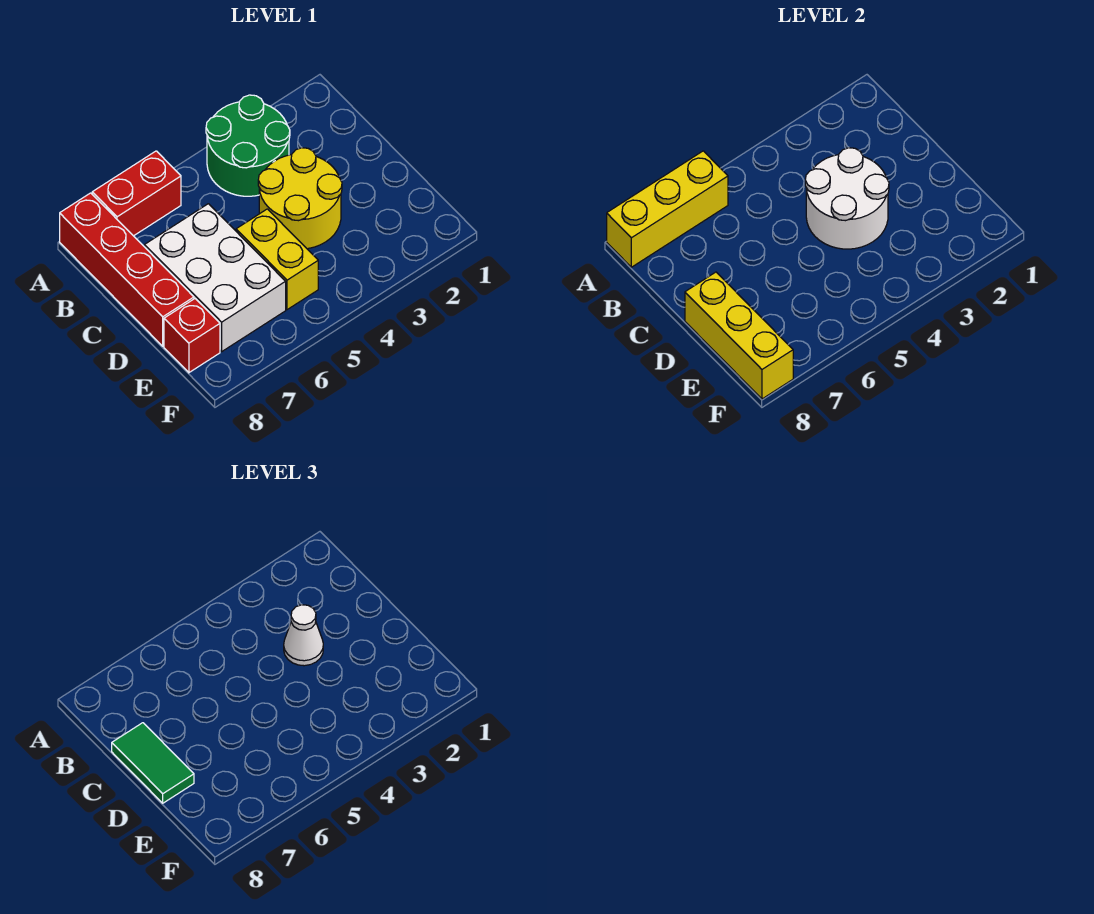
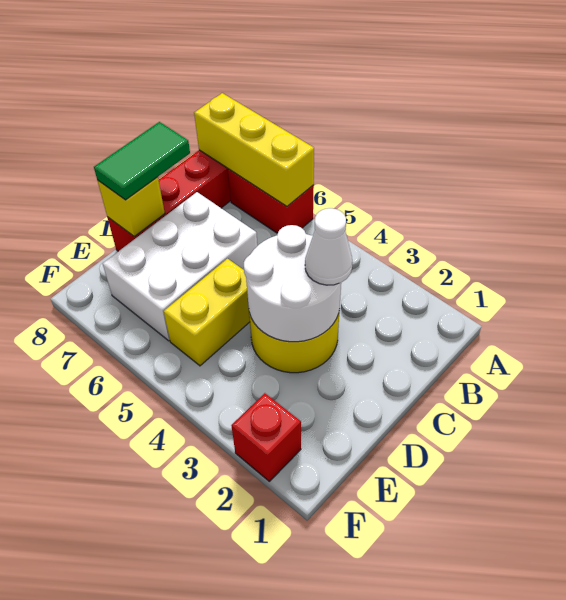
green round brick A3:B4 level 1 -> none
yellow brick D8:F8 level 2 -> yellow brick D8 level 2
red brick E8 level 1 -> red brick F2 level 1

